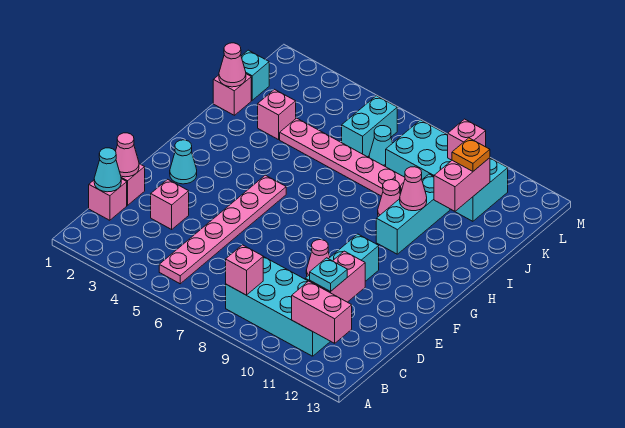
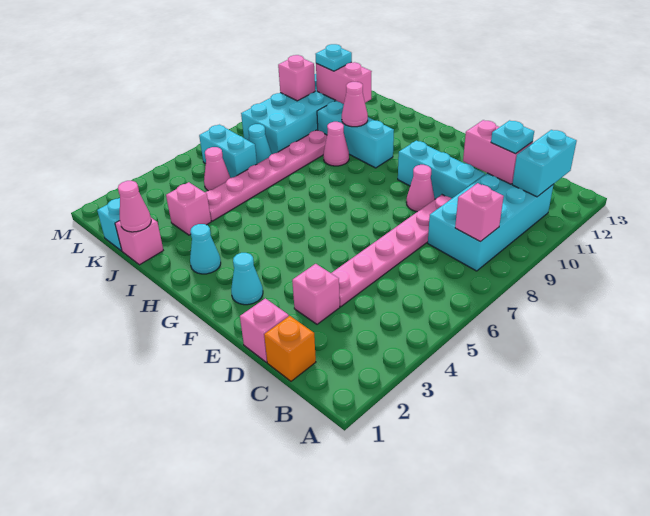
pink plate B5:G5 level 1 -> pink plate D4:D9 level 1
pink brick B11:B12 level 2 -> cyan brick B11:B12 level 2
pink brick C1 level 1 -> orange brick C1 level 1
cyan cone C1 level 2 -> cyan cone H2 level 1
pink cone D1 level 2 -> pink cone K5 level 1
orange plate K11 level 3 -> cyan plate K11 level 3

